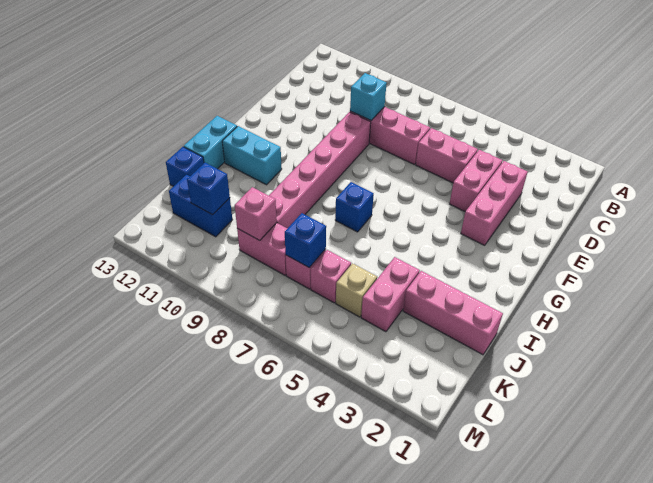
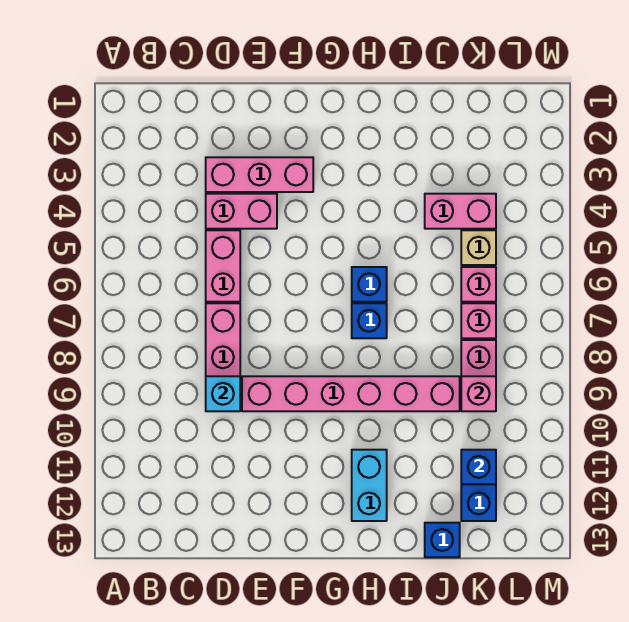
cyan brick H13:I13 level 1 -> none
pink brick J1:J3 level 1 -> none
blue brick K7 level 2 -> blue brick H6 level 1

